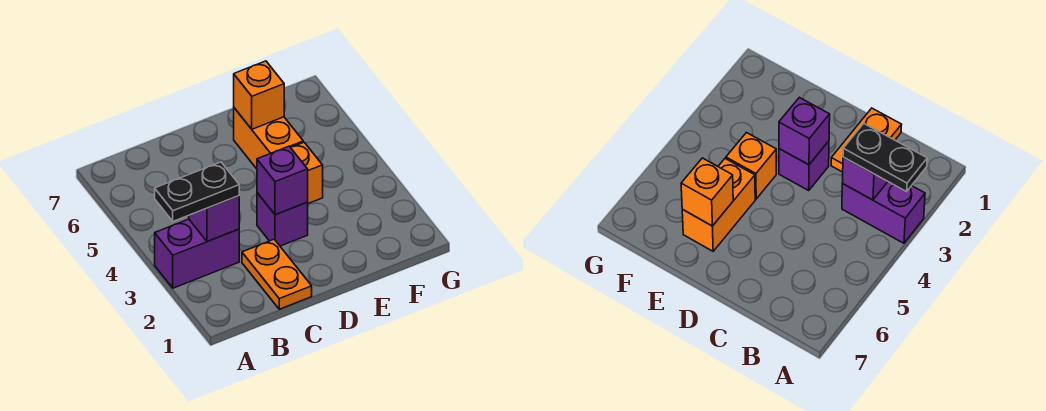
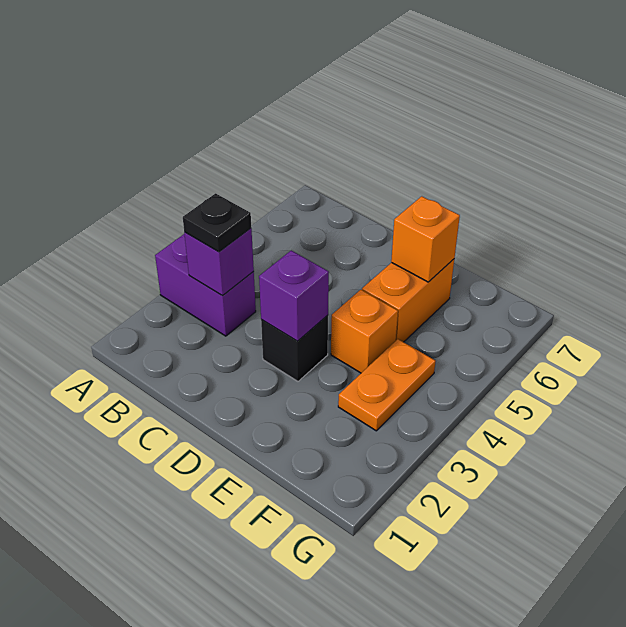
black plate A3:B3 level 3 -> black plate B3 level 3
orange plate C1:C2 level 1 -> orange plate F3:F4 level 1
purple brick D3 level 1 -> black brick D3 level 1

